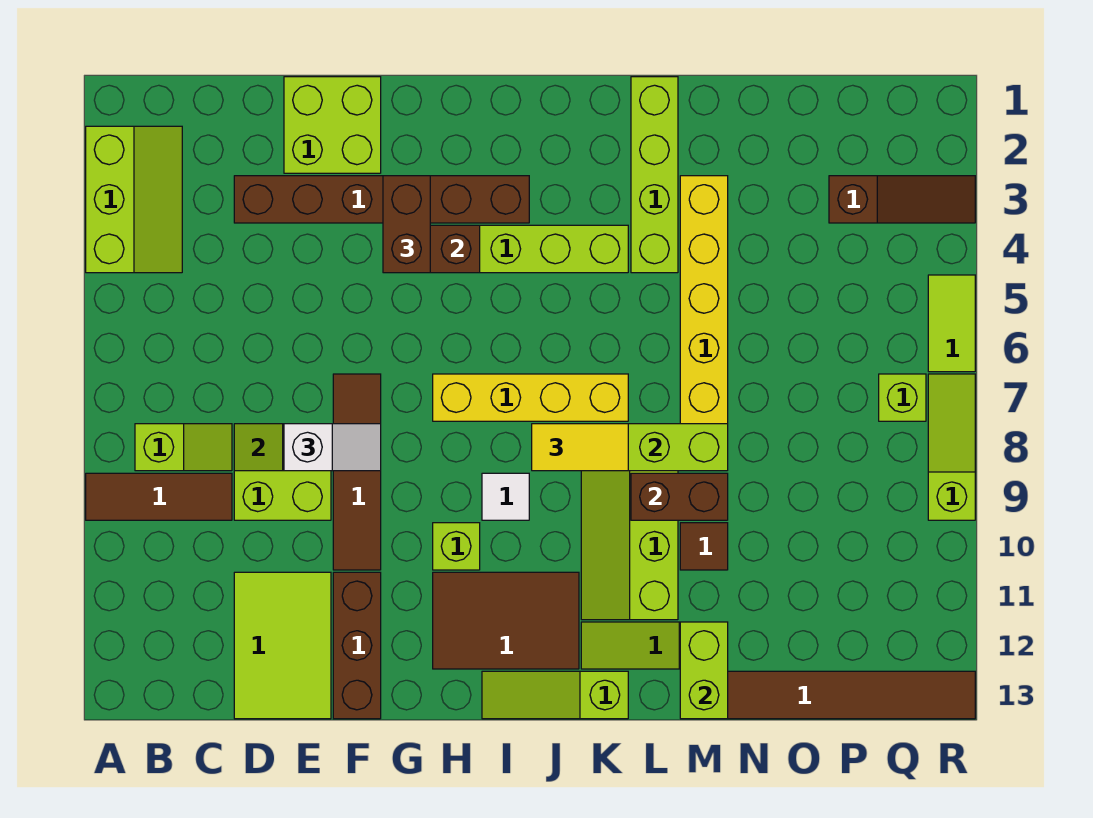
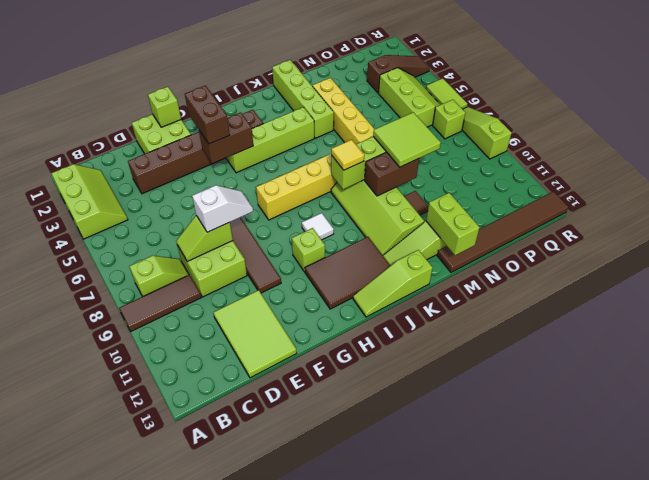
none -> lime brick F1 level 2
brown brick F11:F13 level 1 -> none
yellow tile J8:K8 level 3 -> yellow tile K8 level 3
none -> lime tile M8:N9 level 3
none -> lime slope P4:Q6 level 1 top P

